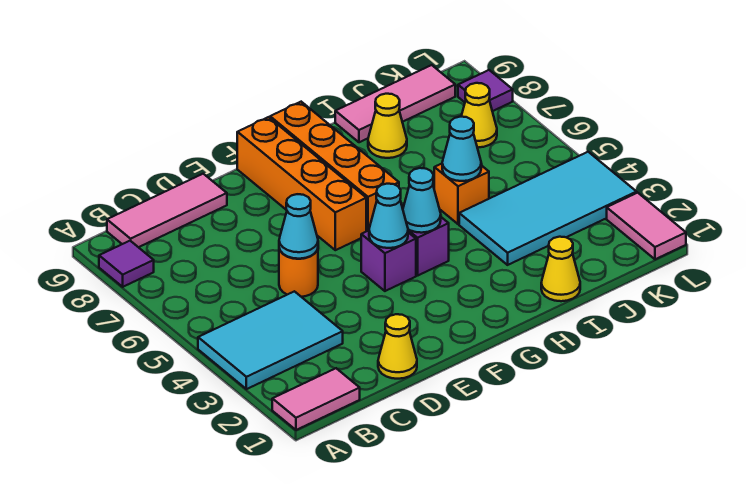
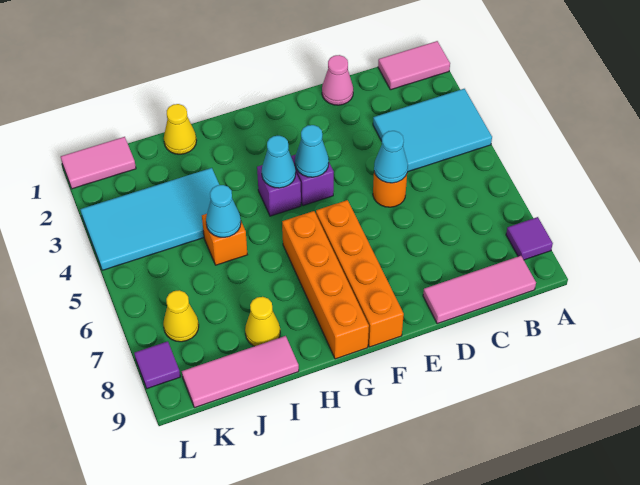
yellow cone D1 level 1 -> pink cone D1 level 1
pink tile L1:L2 level 1 -> pink tile K1:L1 level 1

